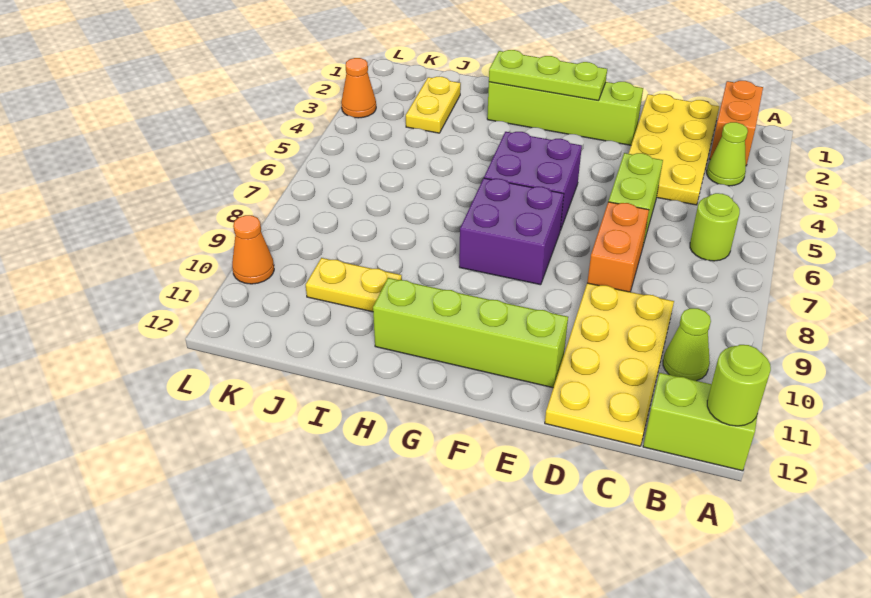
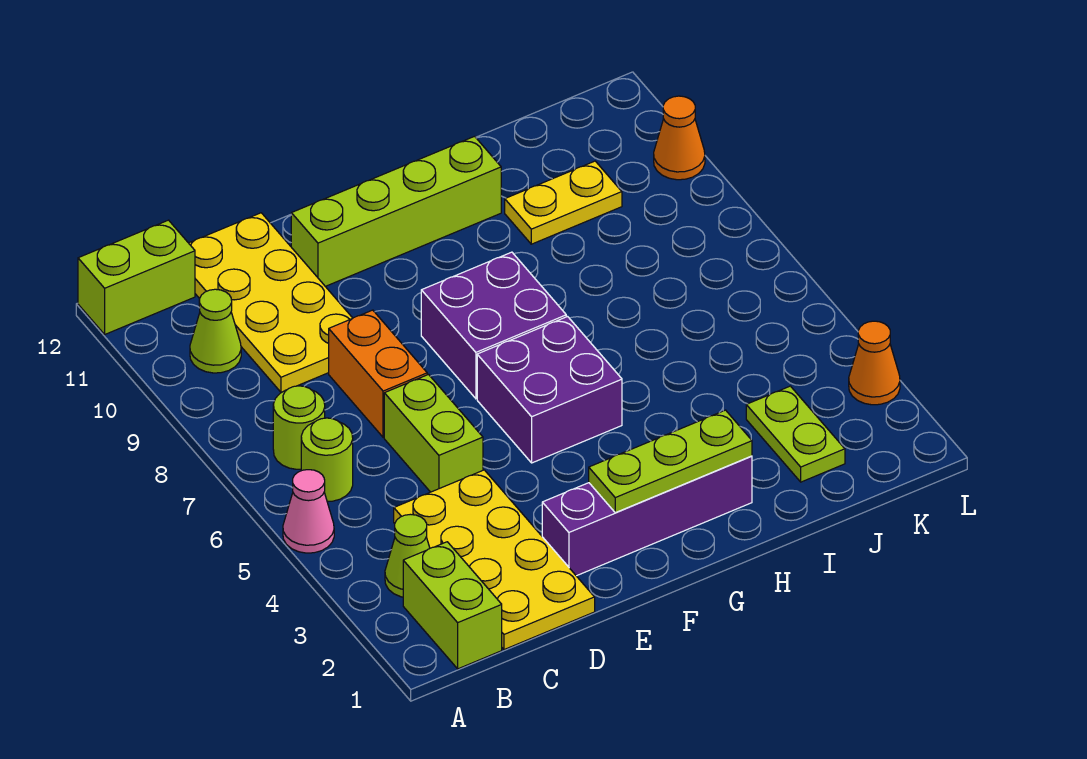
none -> pink cone A5 level 1
lime round brick A12 level 2 -> lime round brick B7 level 1
orange brick B1:B2 level 1 -> lime brick B1:B2 level 1
lime brick E2:H2 level 1 -> purple brick E2:H2 level 1
yellow plate J2:J3 level 1 -> lime plate J2:J3 level 1

